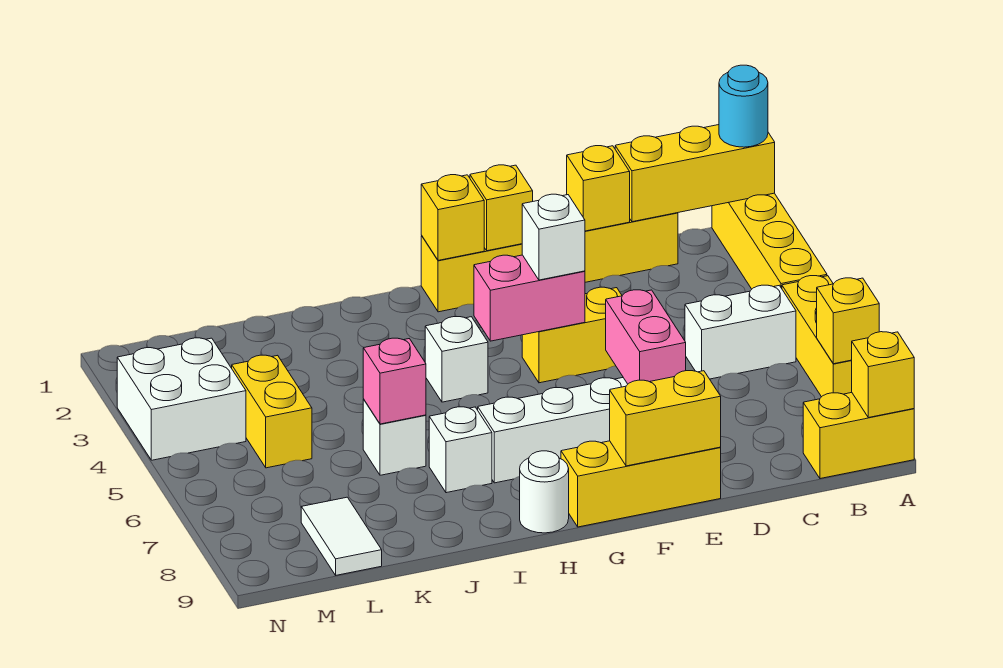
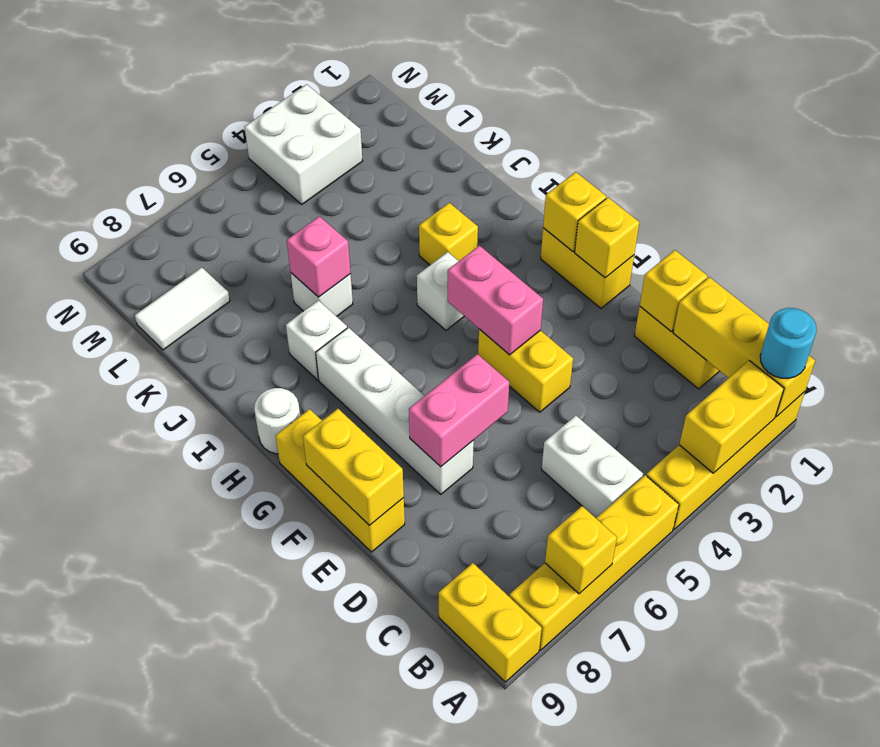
yellow brick A5:A7 level 1 -> yellow brick A5:A8 level 1
yellow brick A9 level 2 -> yellow brick I3 level 1
white brick F4 level 3 -> none
yellow brick L4:L5 level 1 -> yellow brick A2:A3 level 2

